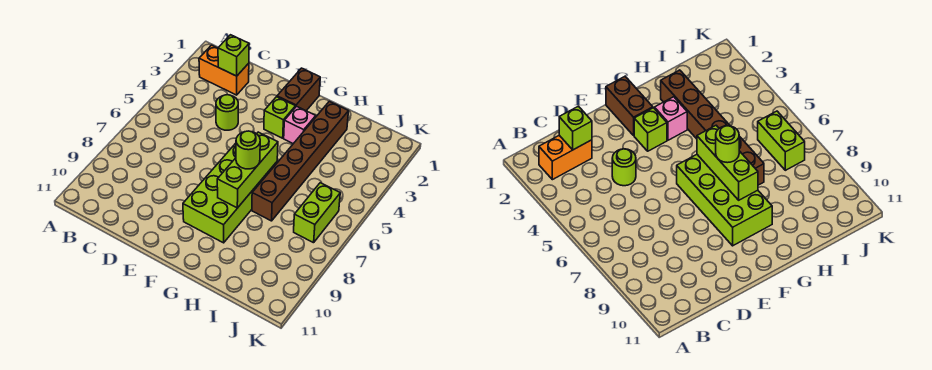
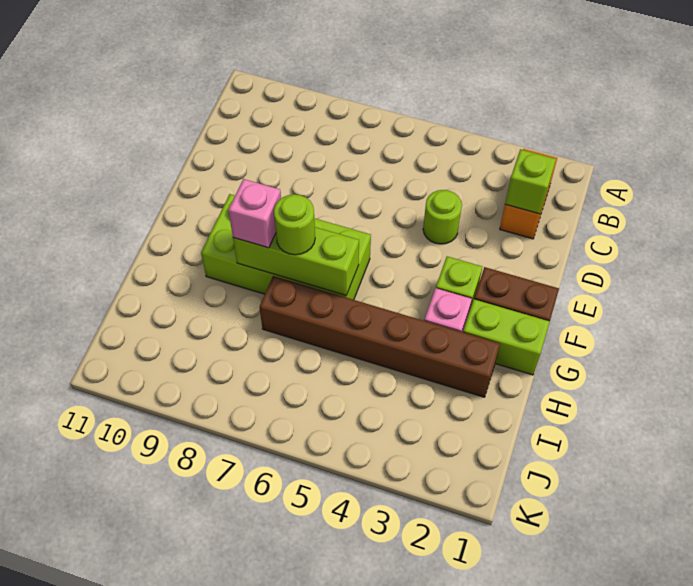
none -> pink brick G8 level 3
lime brick J6:J7 level 1 -> lime brick G1:G2 level 1

